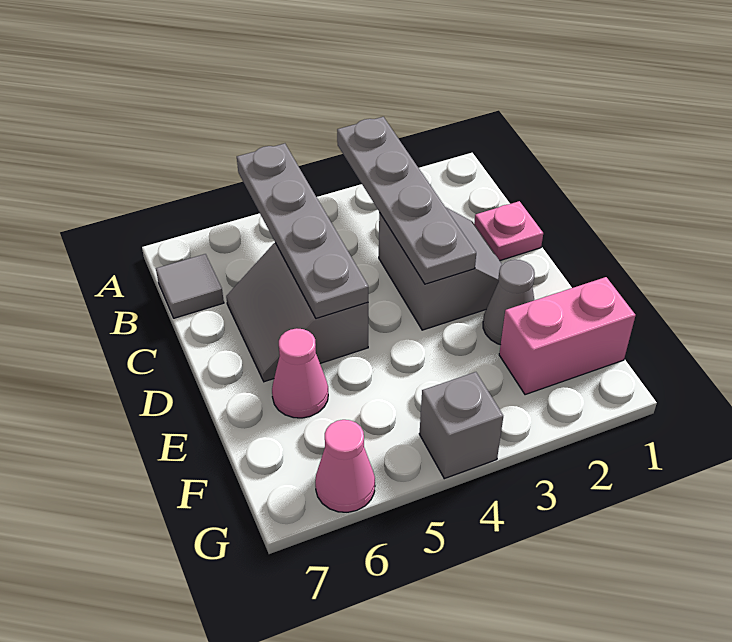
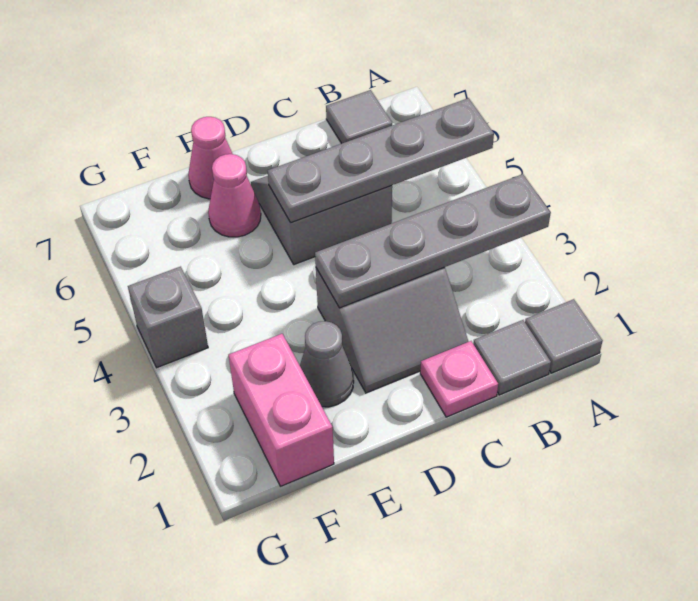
none -> grey tile A1 level 1
none -> grey tile B1 level 1
pink cone G6 level 1 -> pink cone E7 level 1

